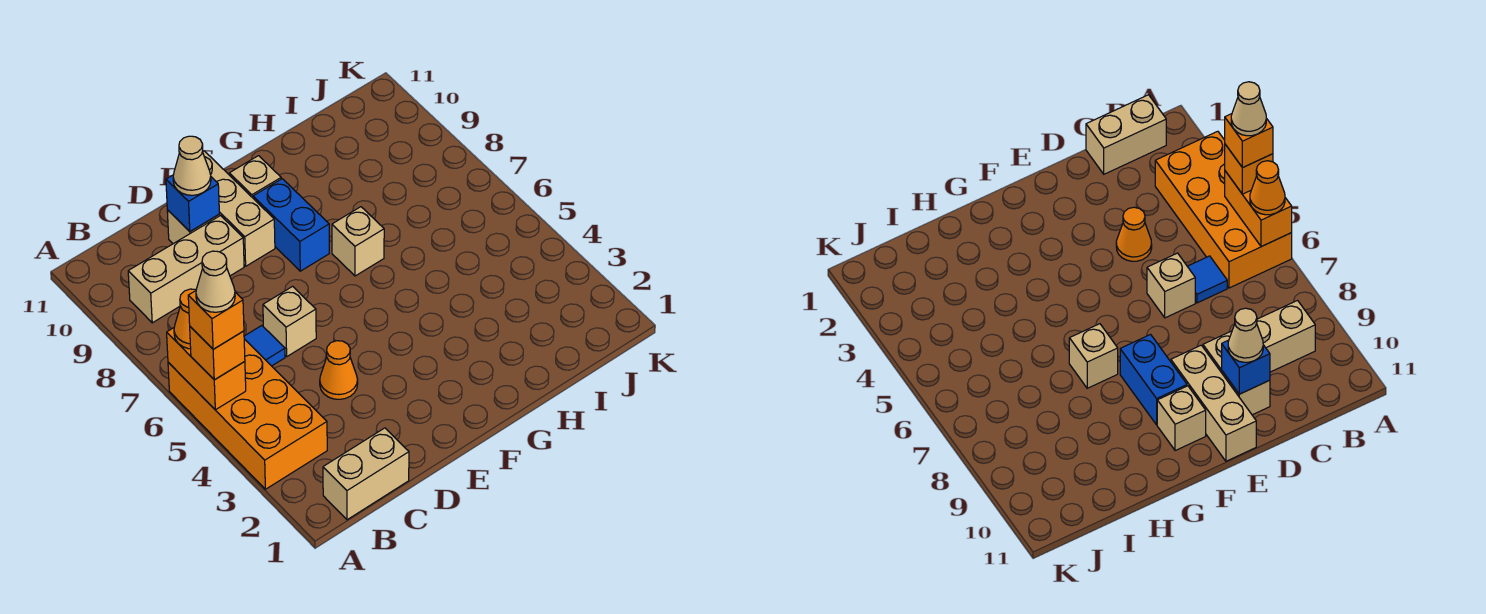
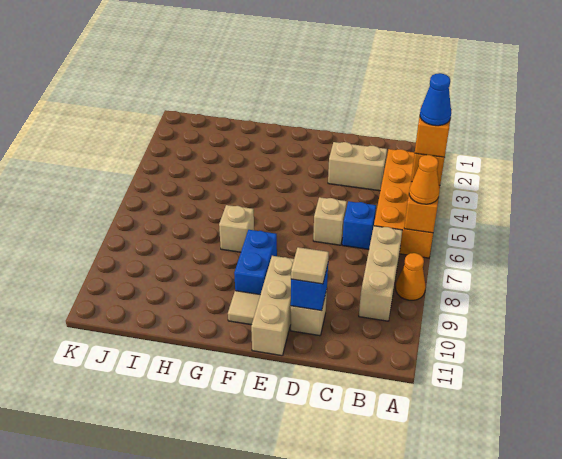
tan cone A5 level 5 -> blue cone A5 level 5
tan brick B1:C1 level 1 -> tan brick C3:D3 level 1
tan brick B9:D9 level 1 -> tan brick B7:B9 level 1
blue tile C6 level 1 -> blue brick C6 level 1
orange cone D4 level 1 -> orange cone A8 level 1
tan cone D10 level 3 -> tan tile D10 level 3
tan brick F10 level 1 -> tan tile F10 level 1

